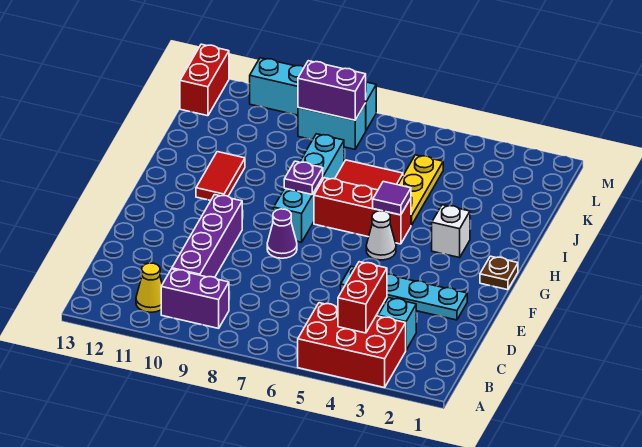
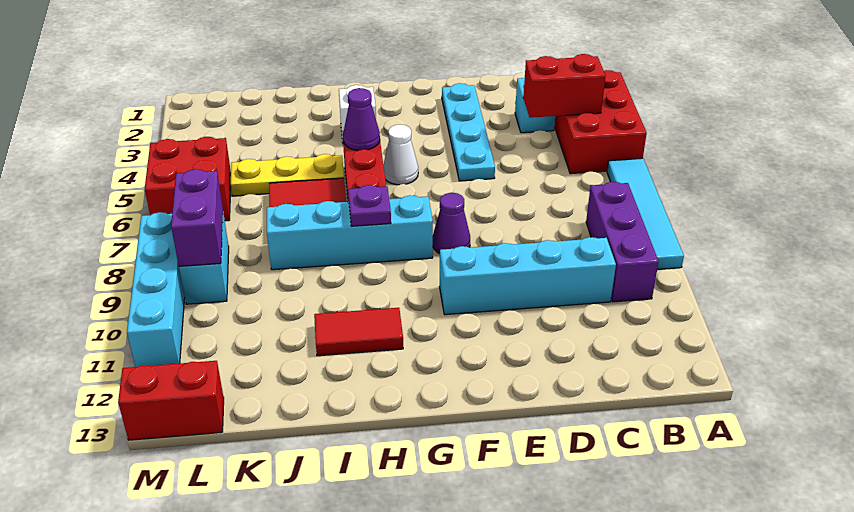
none -> cyan tile A6:A9 level 1
purple brick B9:B10 level 1 -> purple brick B8:B10 level 1
yellow cone B11 level 1 -> none
purple brick C10:F10 level 1 -> cyan brick C10:F10 level 1
brown plate G1 level 1 -> none
purple tile H5 level 2 -> purple cone H5 level 2
none -> red brick L5:M6 level 1

